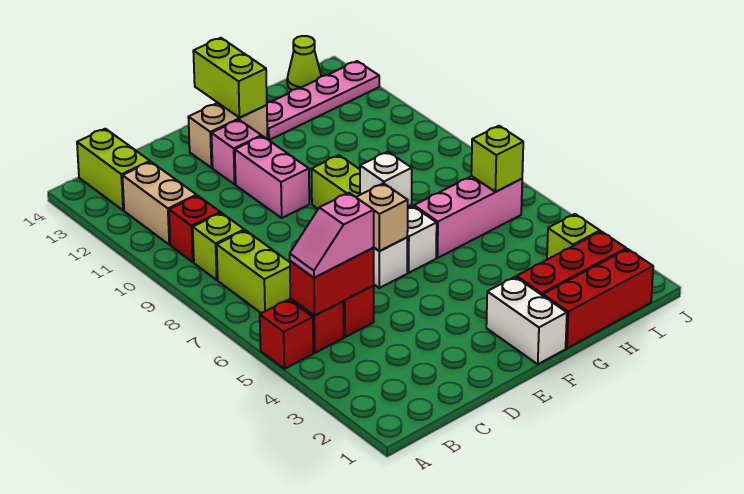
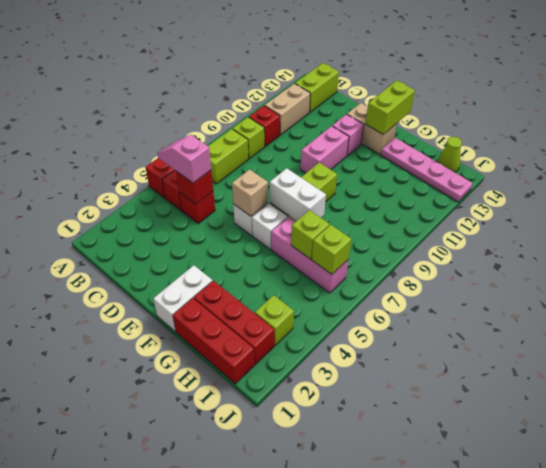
red brick B5:C5 level 2 -> red brick C5 level 2
white brick F7 level 2 -> white brick F7:G7 level 2
none -> lime brick H6 level 2

